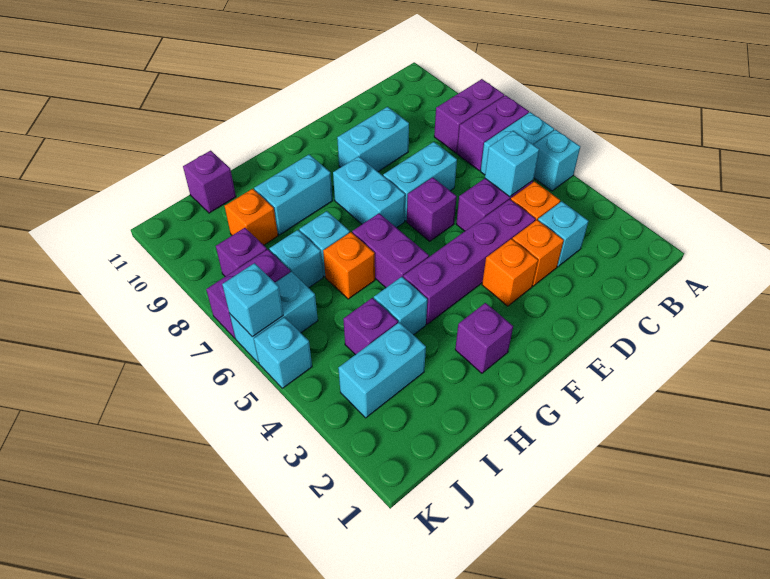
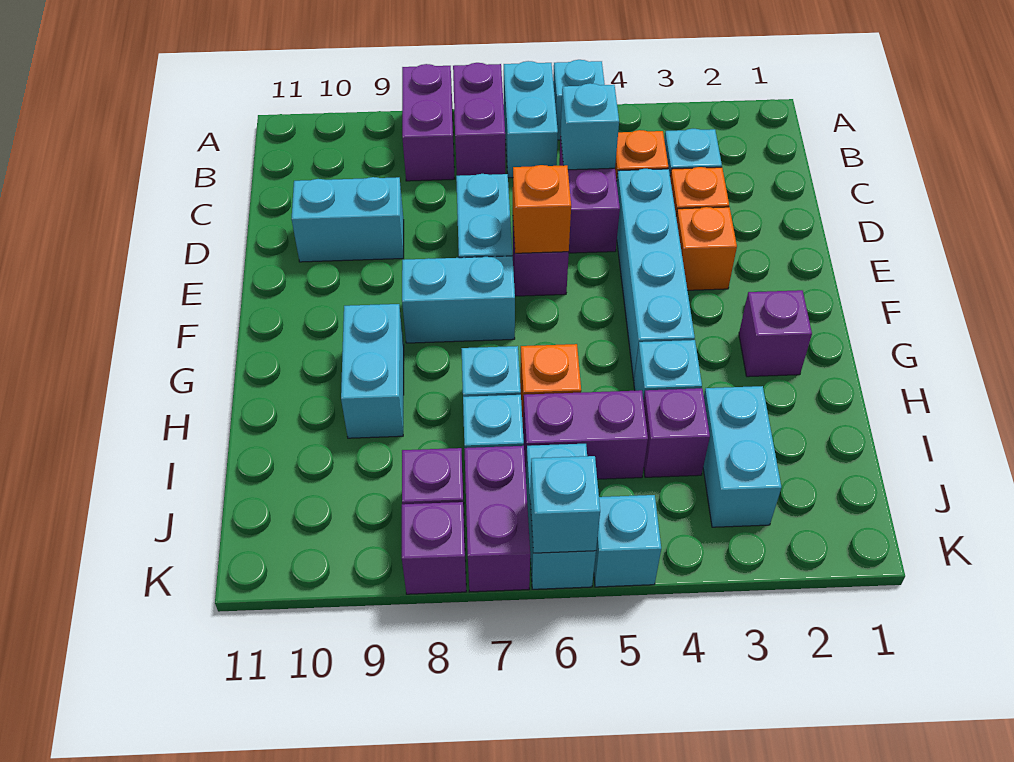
purple brick D4:G4 level 1 -> cyan brick D4:G4 level 1
cyan brick D9:E9 level 1 -> cyan brick D9:D10 level 1
purple brick G5:G6 level 1 -> purple brick I5:I6 level 1
orange brick I9 level 1 -> orange brick E6 level 2
purple brick I11 level 1 -> purple brick K8 level 1

